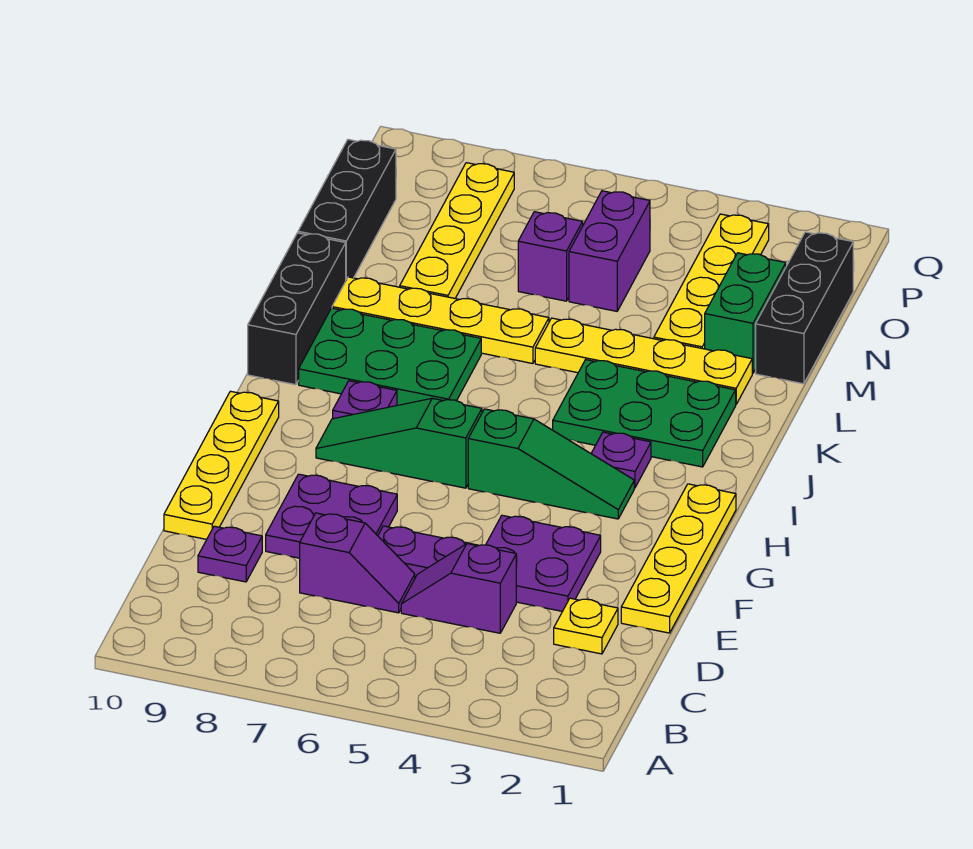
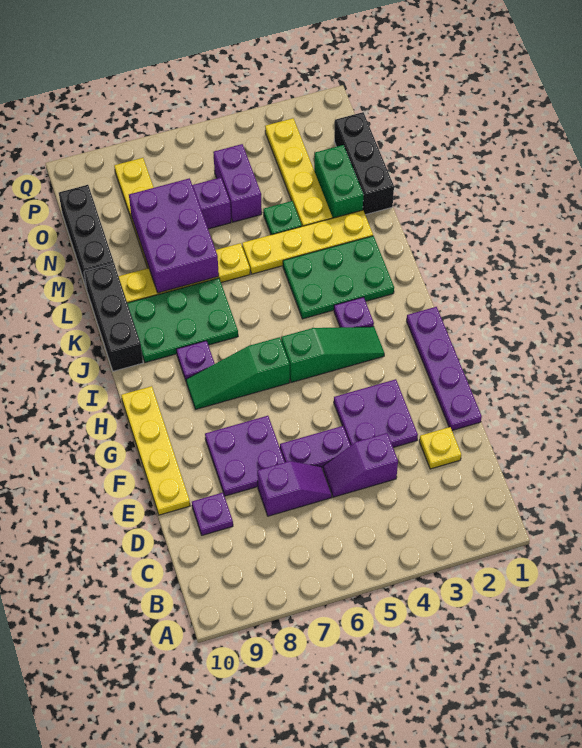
yellow plate E1:H1 level 1 -> purple plate E1:H1 level 1
none -> purple brick L7:N8 level 2
none -> green plate M4 level 1

